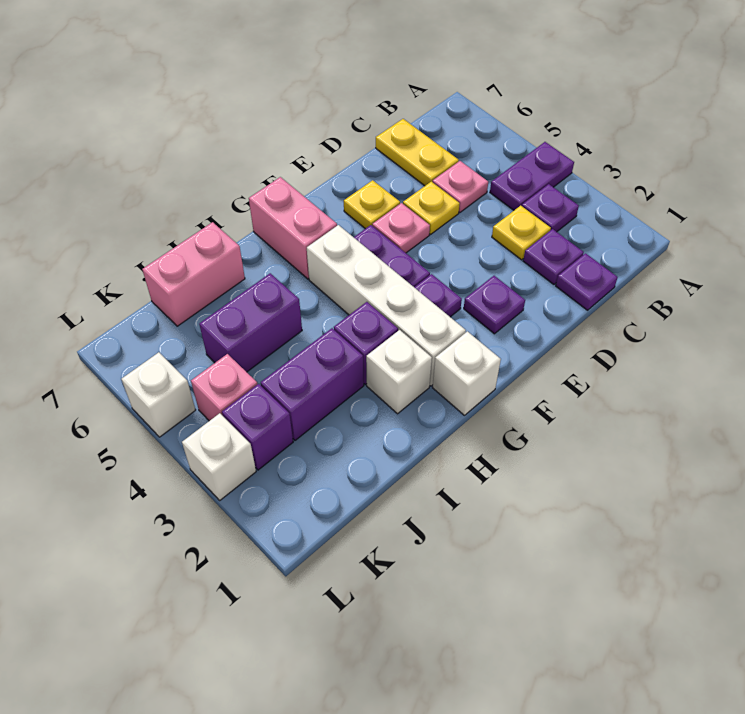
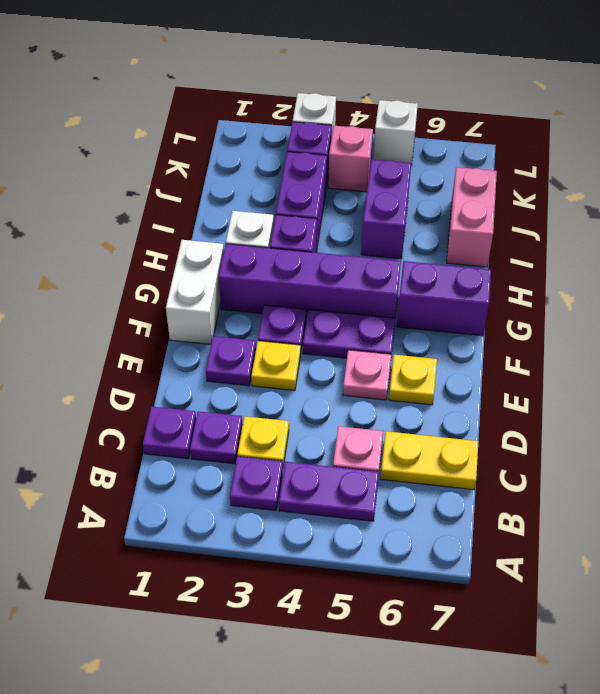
purple plate A4:B4 level 1 -> purple plate B4:B5 level 1
yellow plate D5 level 1 -> yellow plate E3 level 1
white brick G1 level 1 -> white brick F1:G1 level 1
white brick G2:G5 level 1 -> purple brick G2:G5 level 1
pink brick G6:G7 level 1 -> purple brick G6:G7 level 1

